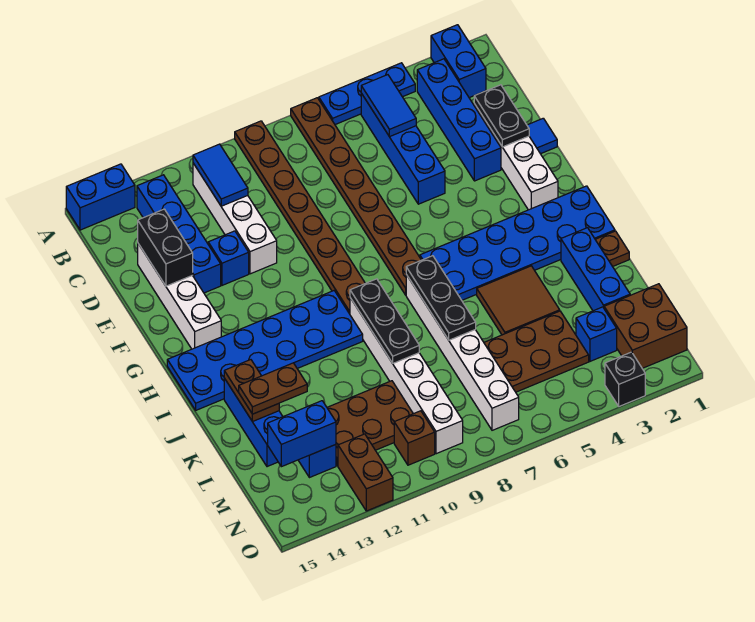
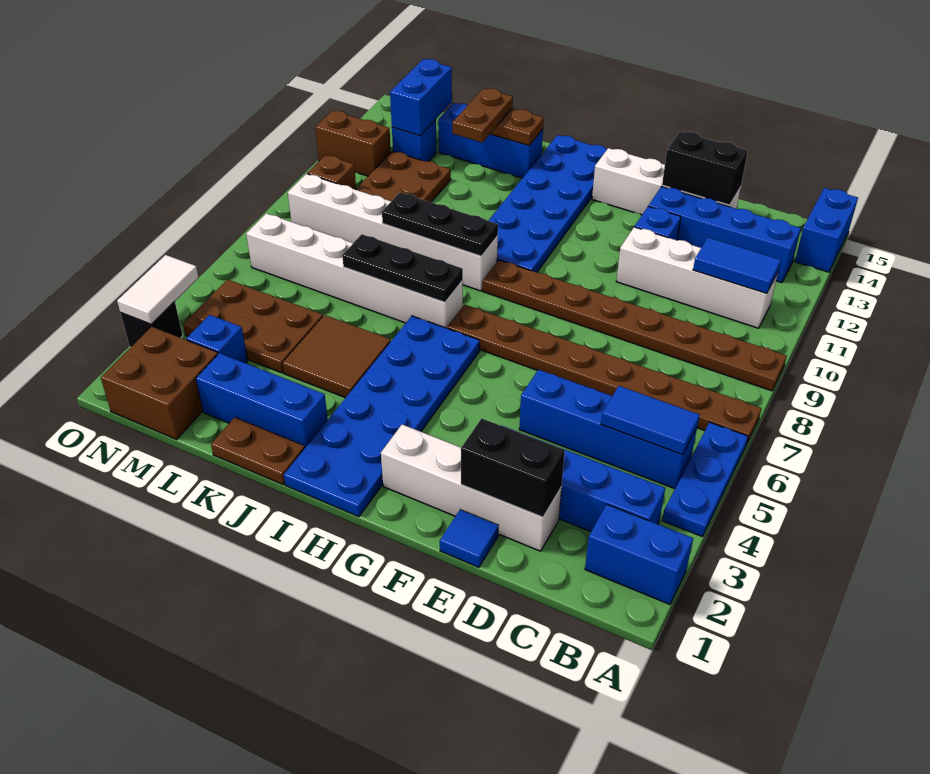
black plate D2:E2 level 2 -> black brick D2:E2 level 2
brown plate J1 level 1 -> brown plate J1:K1 level 1
brown plate L4:M6 level 1 -> brown plate L4:N5 level 1
none -> white tile O3:O4 level 2

